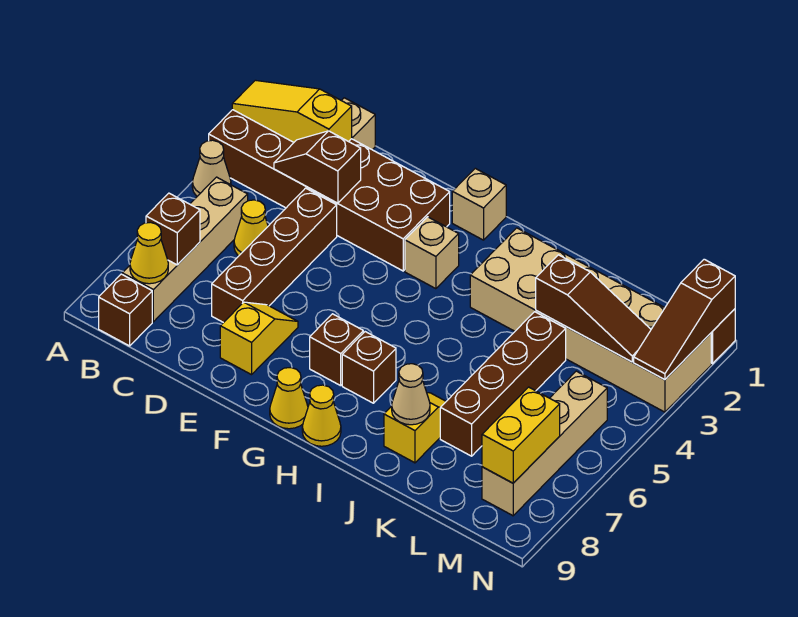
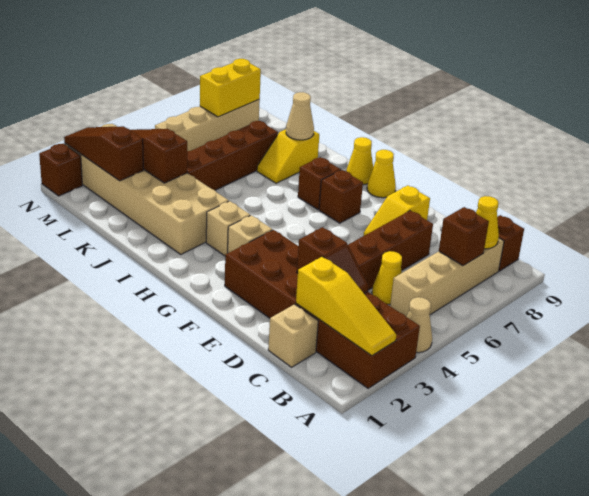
tan brick G1 level 1 -> tan brick H3 level 1
brown slope N1:N3 level 2 top 1 -> brown slope L2:N2 level 2 top L

